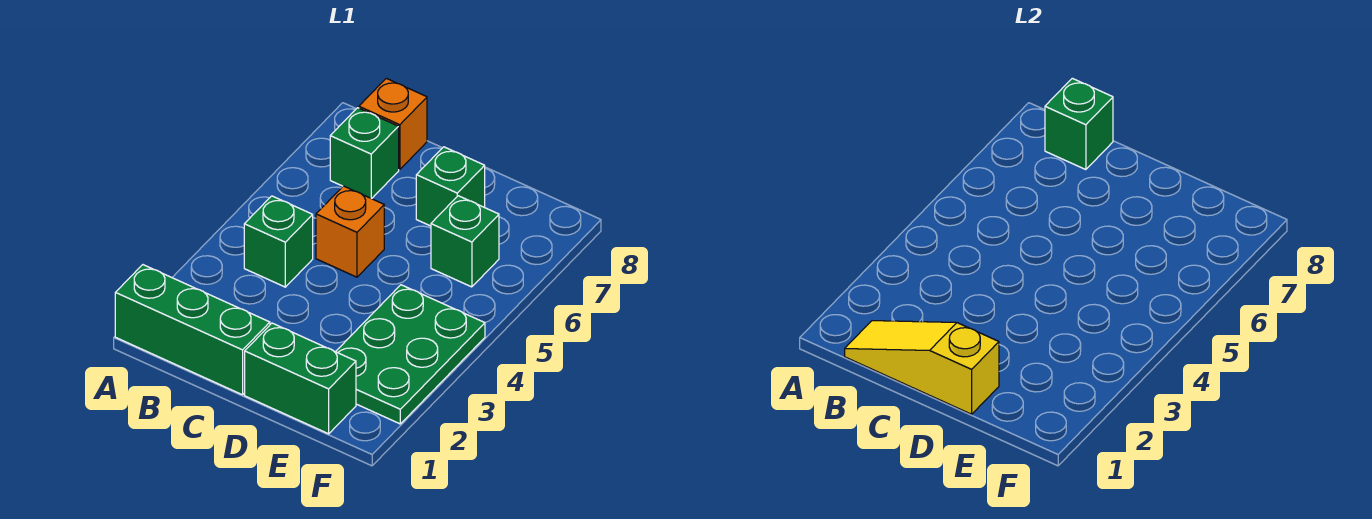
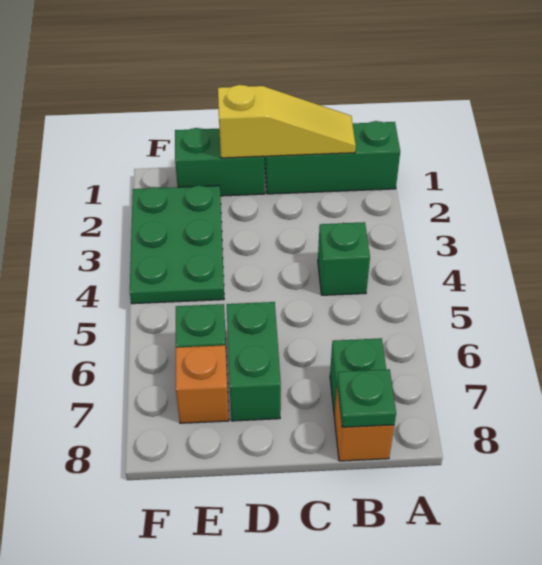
green brick B8 level 2 -> green plate B8 level 2
orange brick C5 level 1 -> orange brick E7 level 1
green brick D7 level 1 -> green brick D6:D7 level 1

